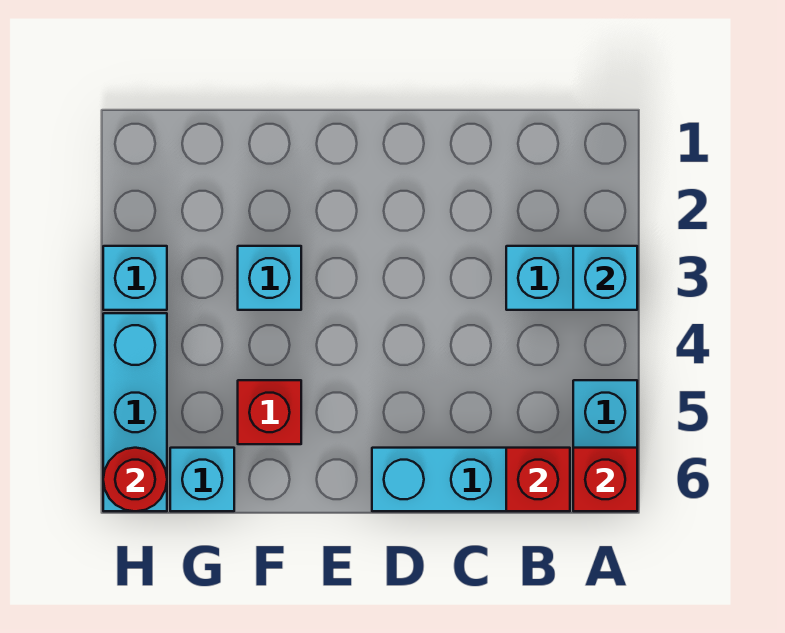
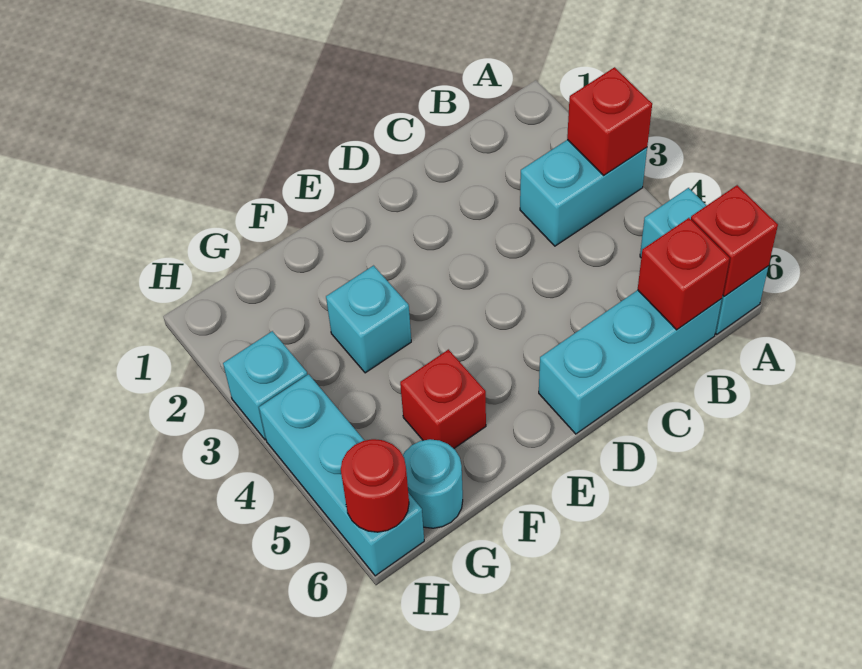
cyan brick A3 level 2 -> red brick A3 level 2
cyan brick G6 level 1 -> cyan round brick G6 level 1

